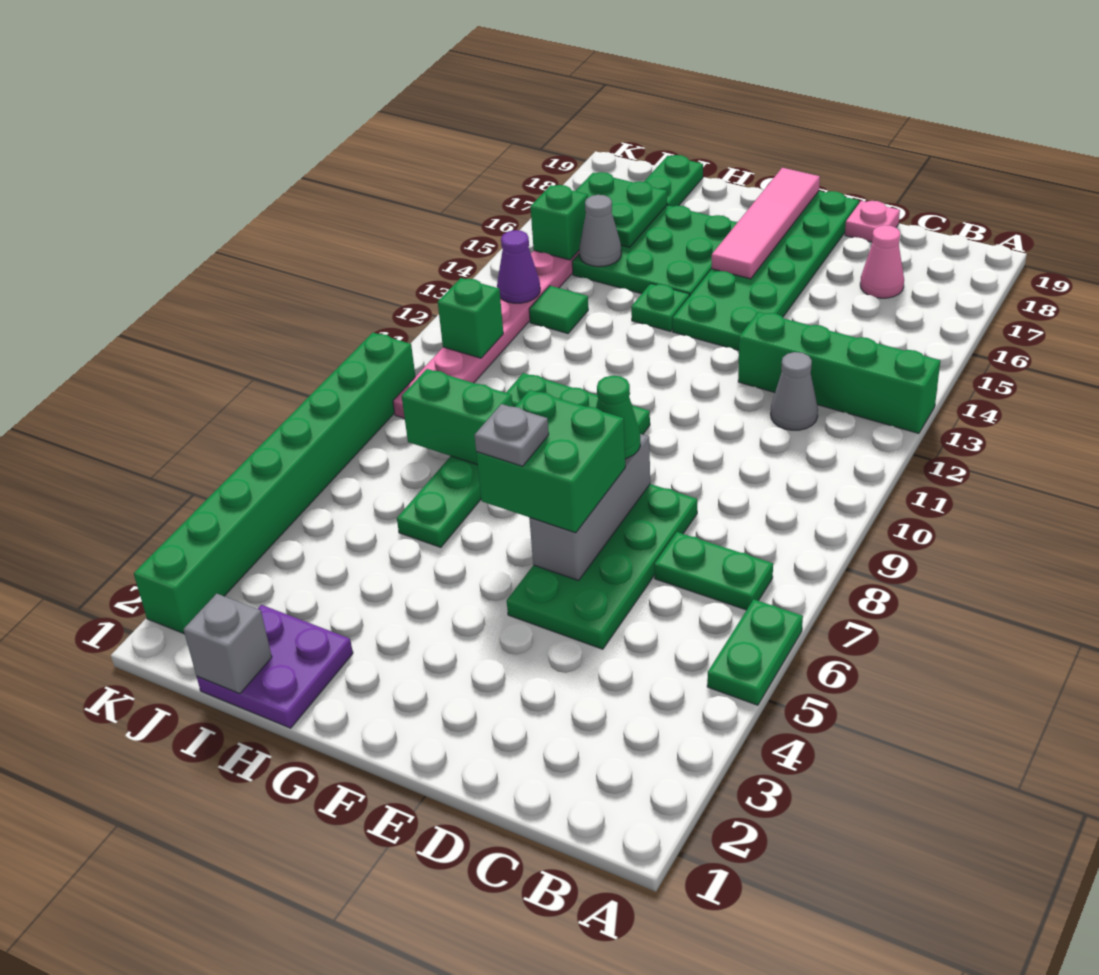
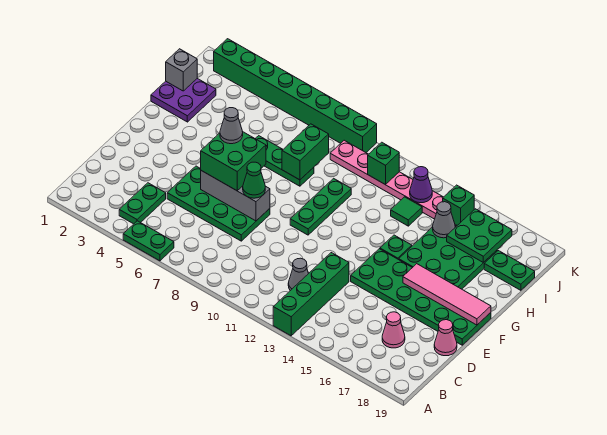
green plate B7:C7 level 1 -> green plate B4:C4 level 1
pink plate D19 level 1 -> pink cone D19 level 1
grey plate F6 level 4 -> grey cone F6 level 4

